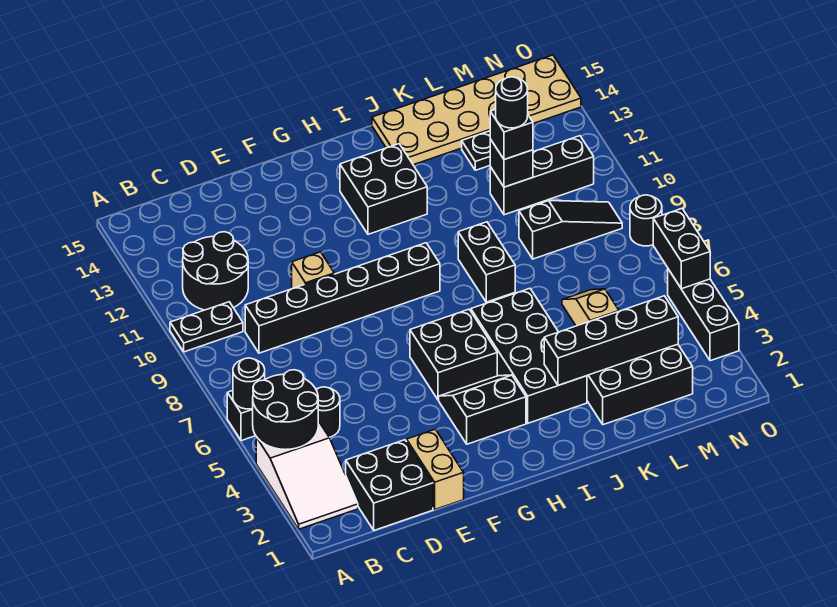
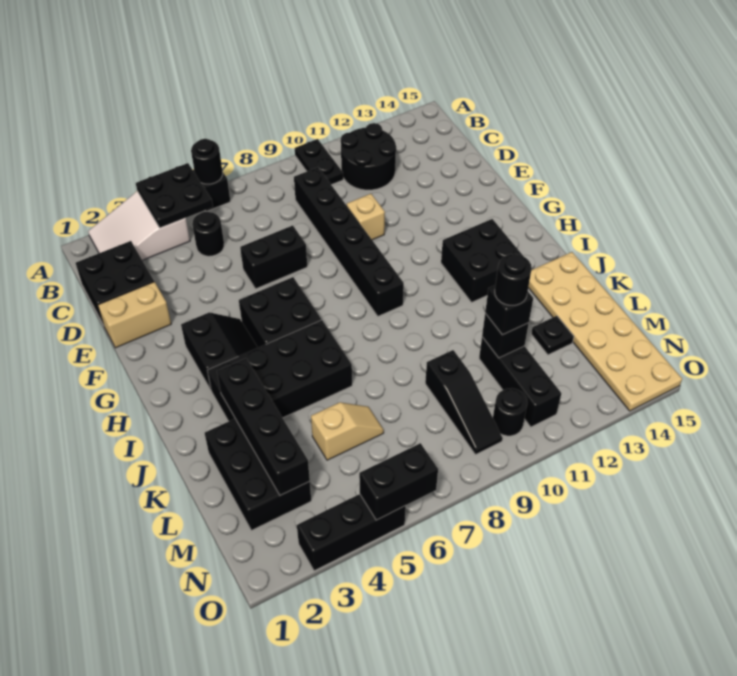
black round brick A4:B5 level 2 -> black plate A4:B5 level 2
black brick J8:J9 level 1 -> black brick E6:E7 level 1
black round brick O8 level 1 -> black round brick N10 level 1

